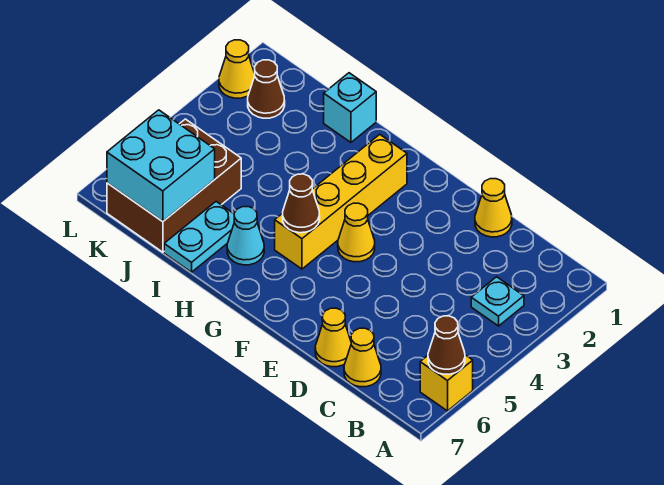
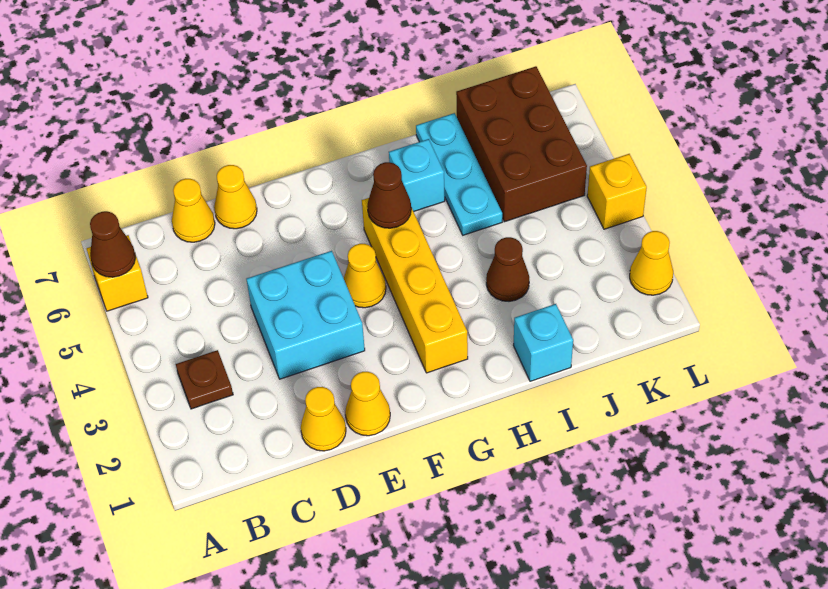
cyan plate B3 level 1 -> brown plate B3 level 1
none -> yellow cone E1 level 1
cyan cone H6 level 1 -> cyan brick H6 level 1
cyan plate I6:I7 level 1 -> cyan plate I5:I7 level 1
cyan brick J6:K7 level 2 -> cyan brick D3:E4 level 1
brown cone K2 level 1 -> brown cone I3 level 1
none -> yellow brick L4 level 1

